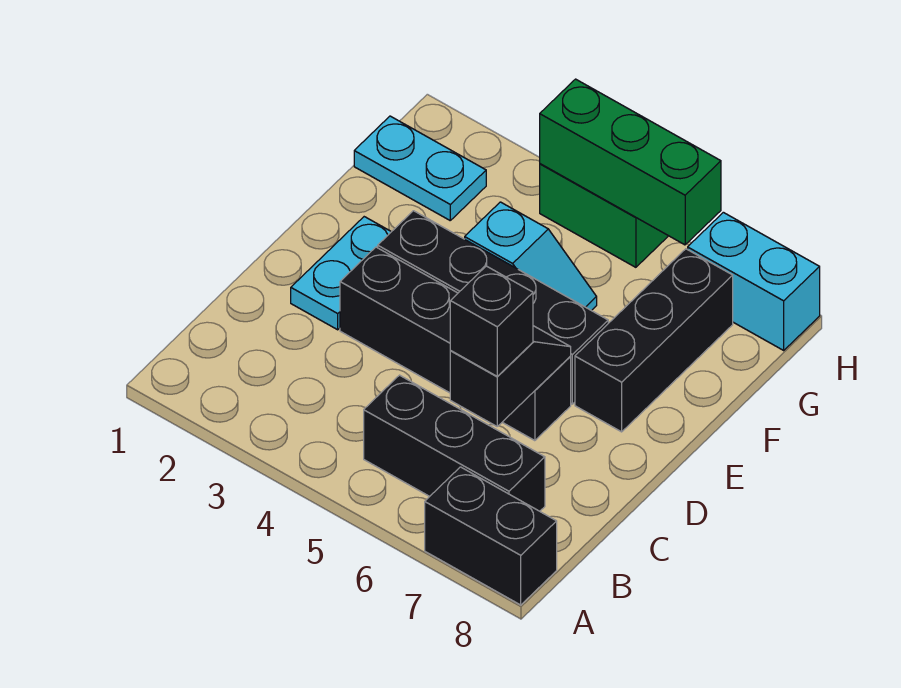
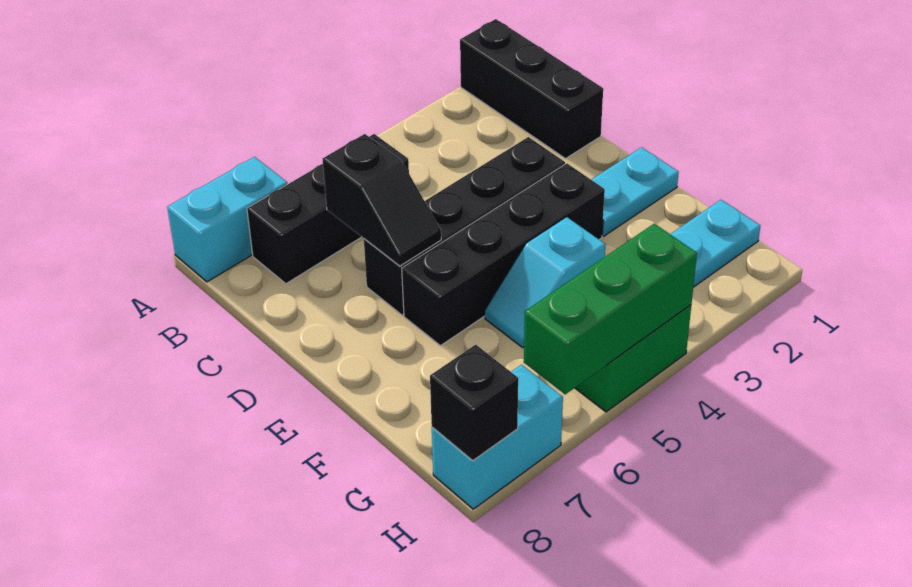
black brick A7:A8 level 1 -> cyan brick A7:A8 level 1
black brick C6 level 3 -> black brick H8 level 2
cyan plate D2:E2 level 1 -> cyan plate E1:E2 level 1
black brick E7:G7 level 1 -> black brick A1:C1 level 1

